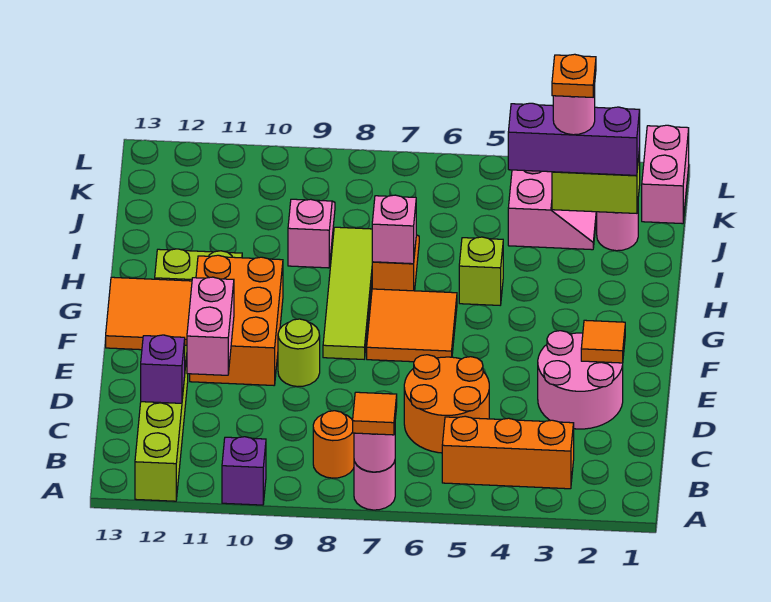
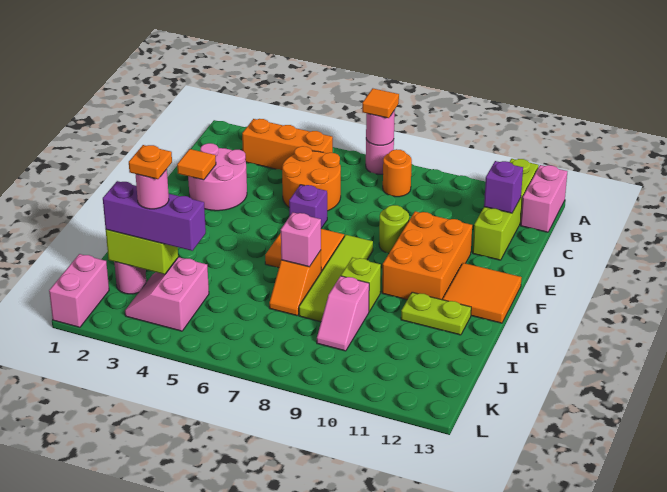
purple brick A10 level 1 -> purple brick E6 level 1
pink brick D11:E11 level 2 -> pink brick A13:B13 level 1
lime brick H5 level 1 -> lime brick H9 level 1

